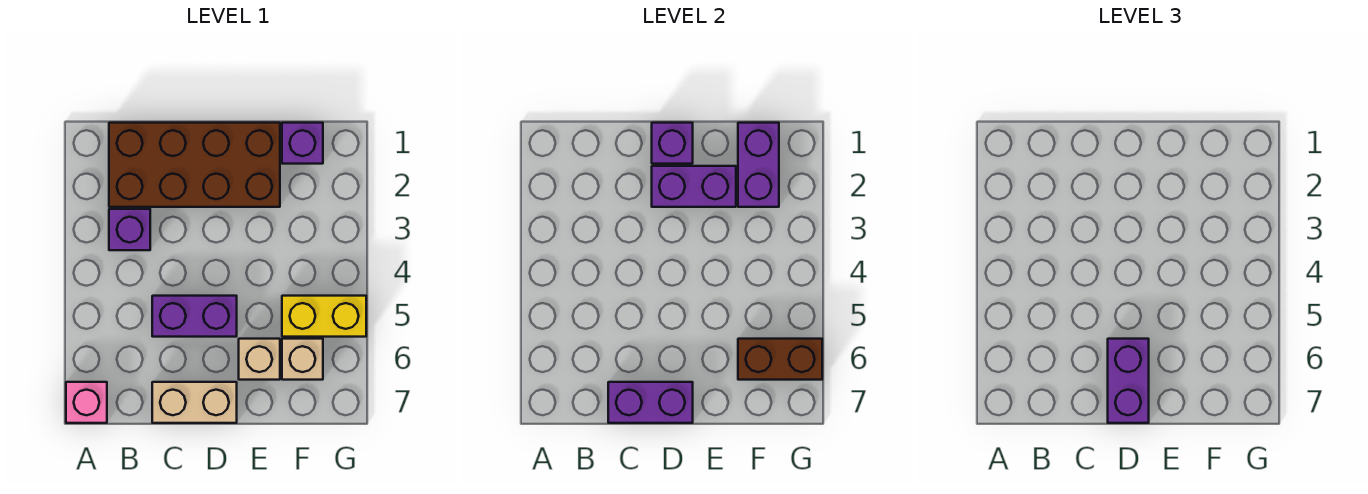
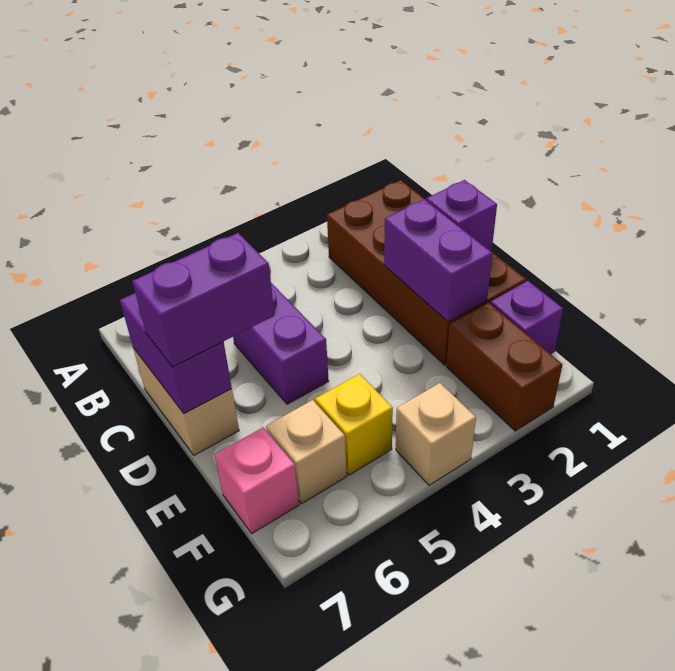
pink brick A7 level 1 -> pink brick F7 level 1
purple brick B3 level 1 -> none
tan brick E6 level 1 -> tan brick G4 level 1
purple brick F1:F2 level 2 -> none
yellow brick F5:G5 level 1 -> yellow brick F5 level 1
brown brick F6:G6 level 2 -> brown brick F2:G2 level 1

